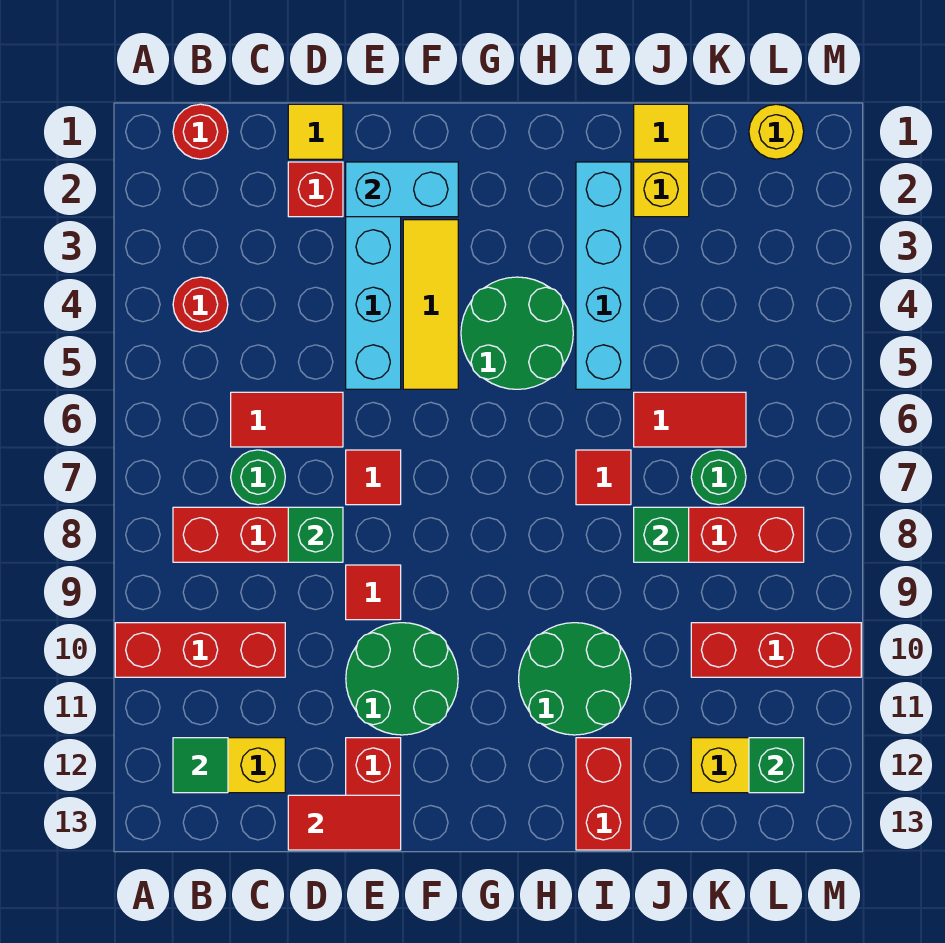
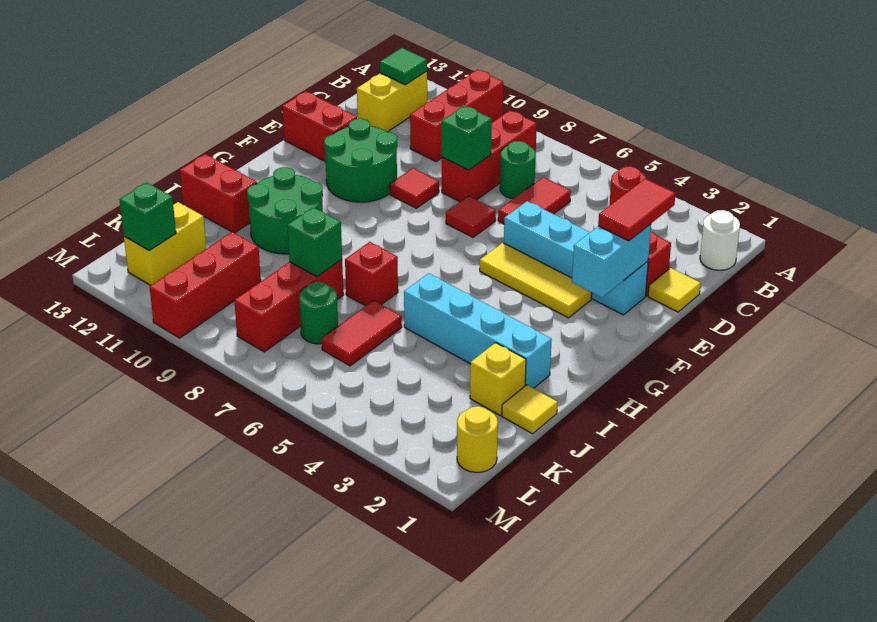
red round brick B1 level 1 -> white round brick B1 level 1
red tile D13:E13 level 2 -> red tile D2:E2 level 3
green round brick G4:H5 level 1 -> none
red tile I7 level 1 -> red brick I7 level 1

